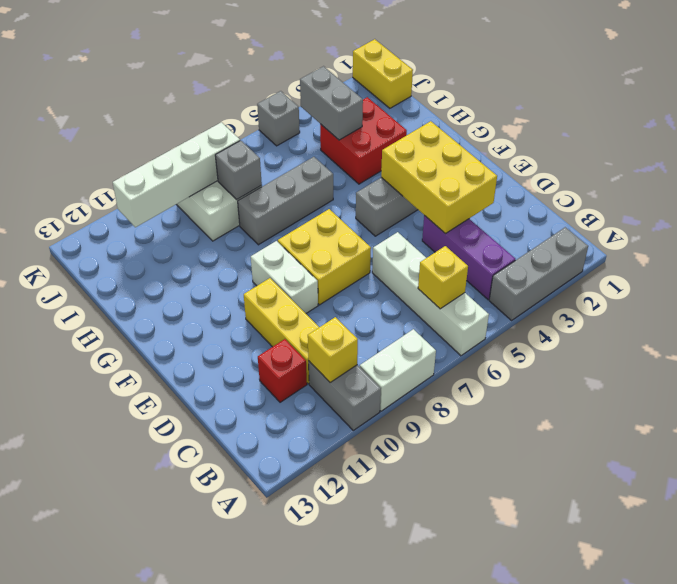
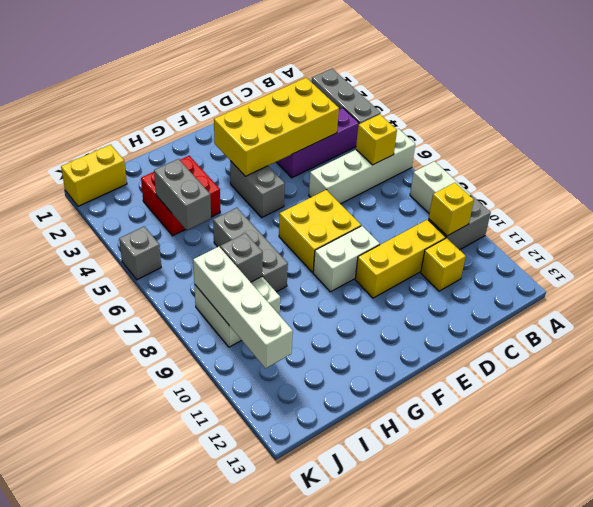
red brick C11 level 1 -> yellow brick C11 level 1
yellow brick D3:F4 level 2 -> yellow brick C3:F4 level 2
grey brick I4:J4 level 2 -> grey brick I4:I5 level 2

